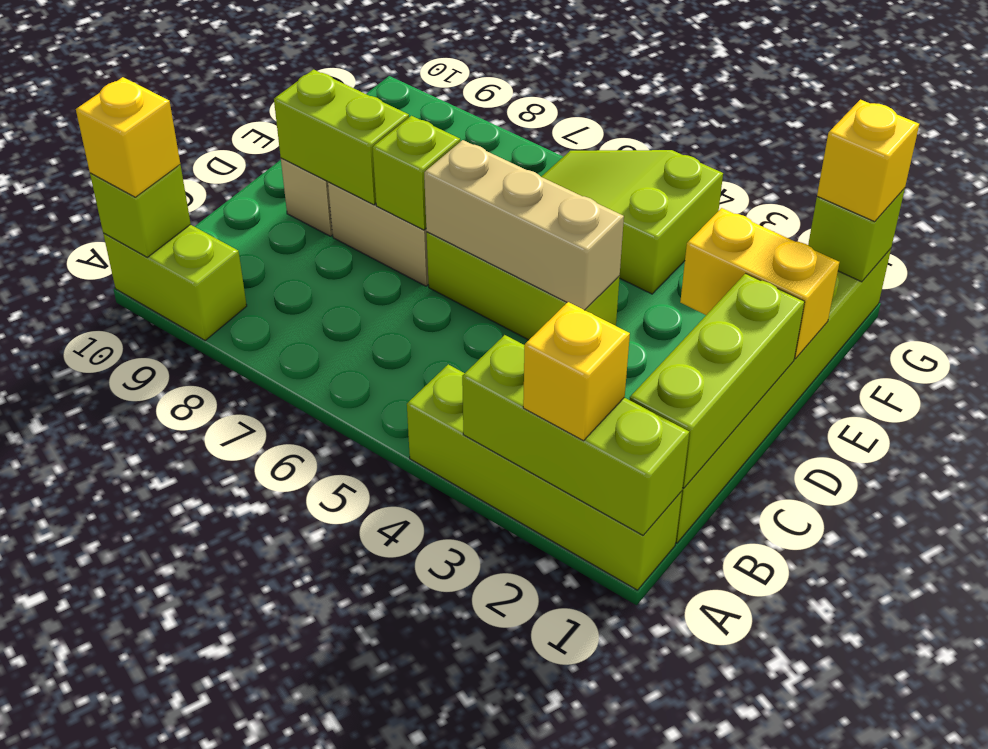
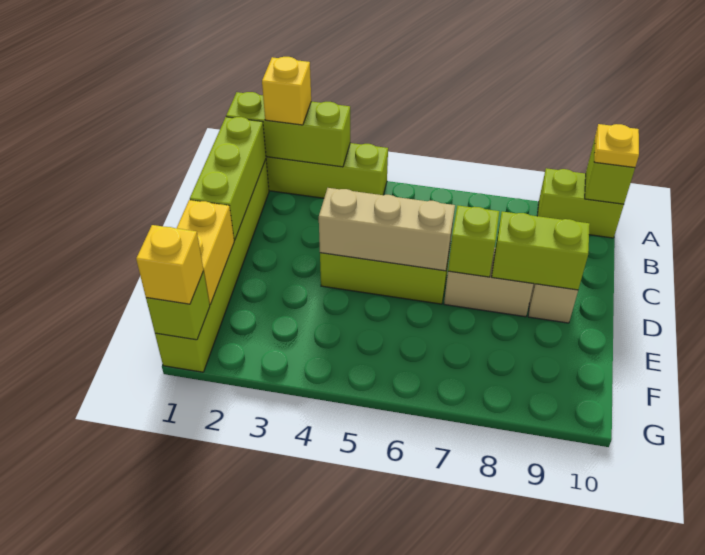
yellow brick A10 level 3 -> yellow plate A10 level 3
yellow brick E1:E2 level 2 -> yellow brick E1:F1 level 2
lime slope F4:G6 level 1 top 4 -> none

